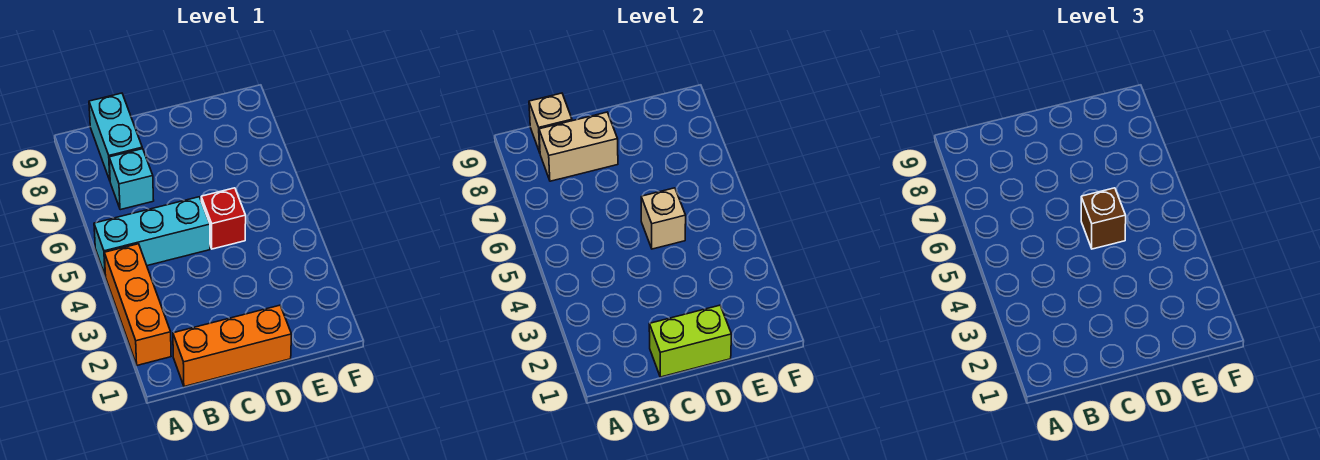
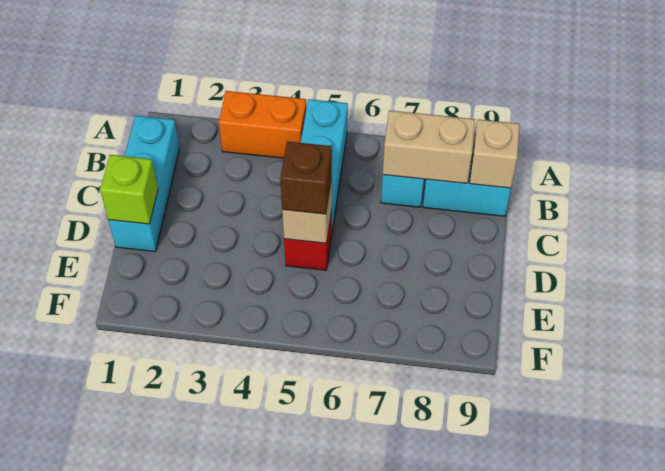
orange brick A2:A4 level 1 -> orange brick A3:A4 level 1
orange brick B1:D1 level 1 -> cyan brick B1:D1 level 1
tan brick B8:C8 level 2 -> tan brick B7:B8 level 2
lime brick C1:D1 level 2 -> lime brick D1 level 2

